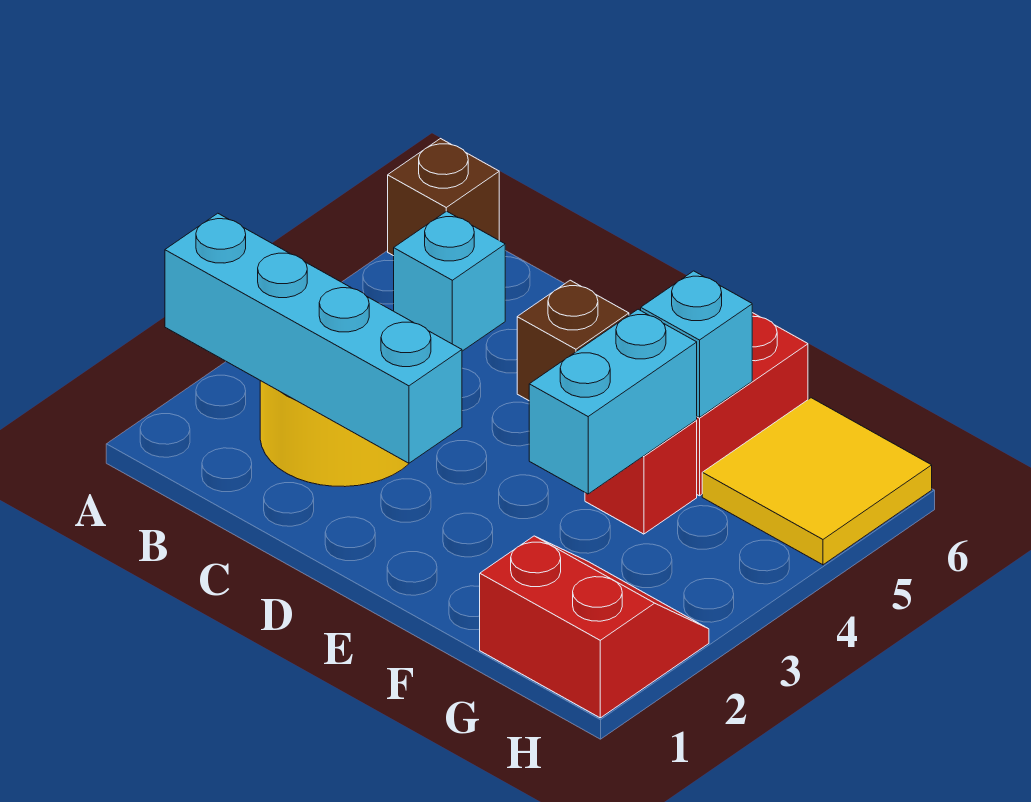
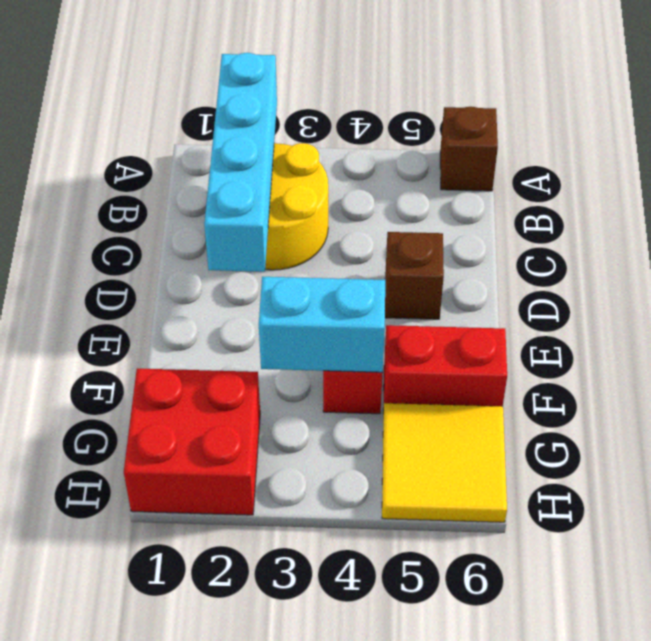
cyan brick B5 level 1 -> none
cyan brick F5 level 2 -> none
red slope G1:H2 level 1 top 1 -> red brick G1:H2 level 1

